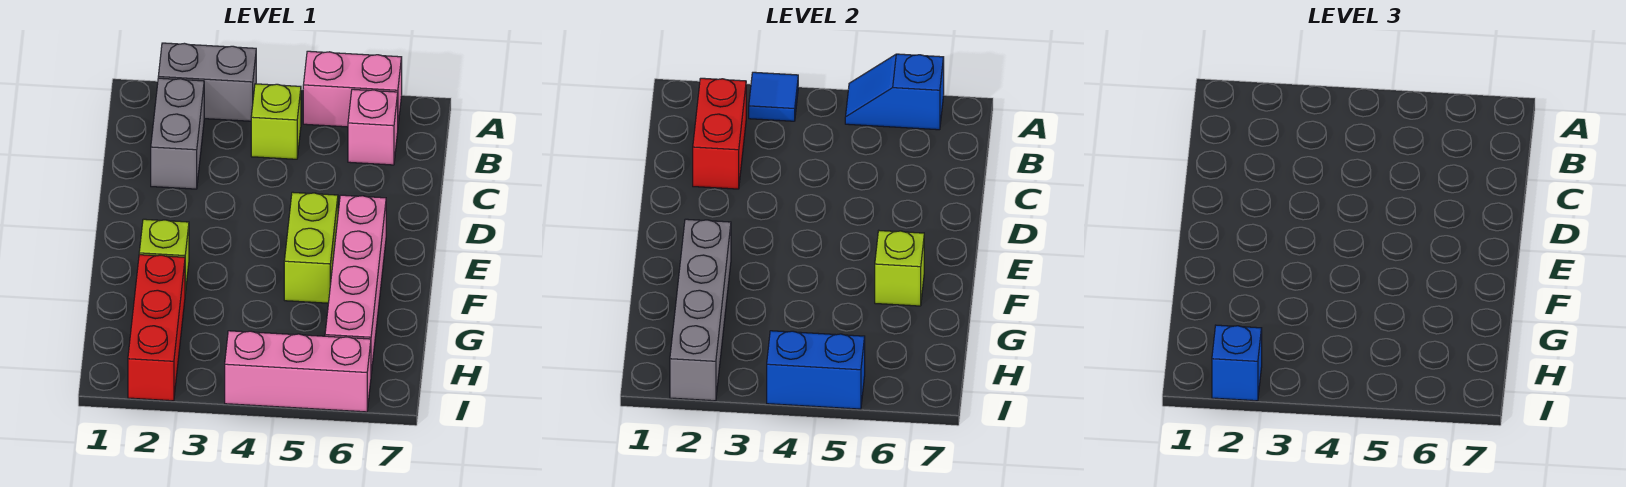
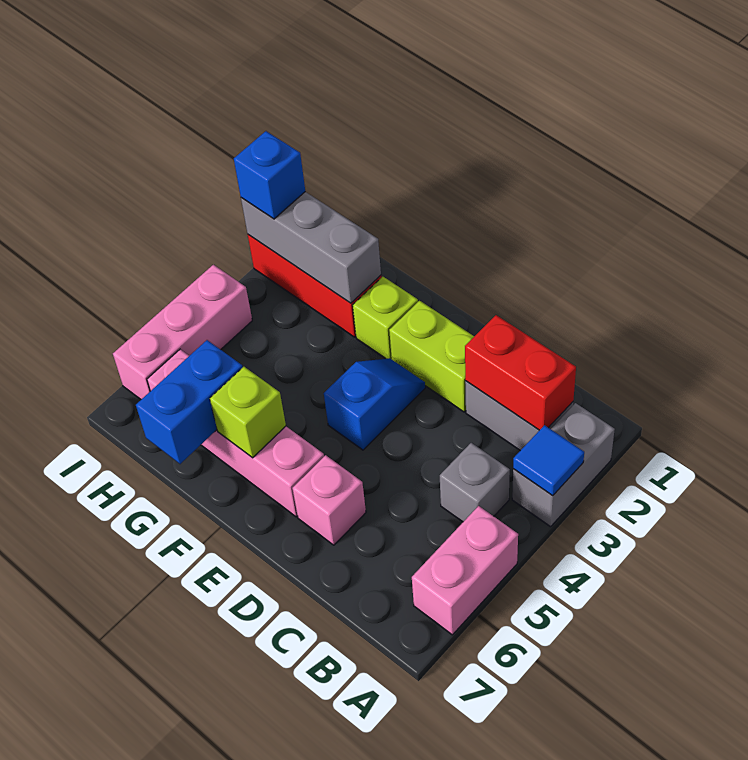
blue slope A5:A6 level 2 top 6 -> blue slope E3:E4 level 1 top 4
lime brick B4 level 1 -> grey brick B4 level 1
pink brick B6 level 1 -> pink brick D6 level 1
lime brick E5:F5 level 1 -> lime brick D2:E2 level 1
grey brick F2:I2 level 2 -> grey brick G2:I2 level 2
blue brick I4:I5 level 2 -> blue brick G6:G7 level 2

